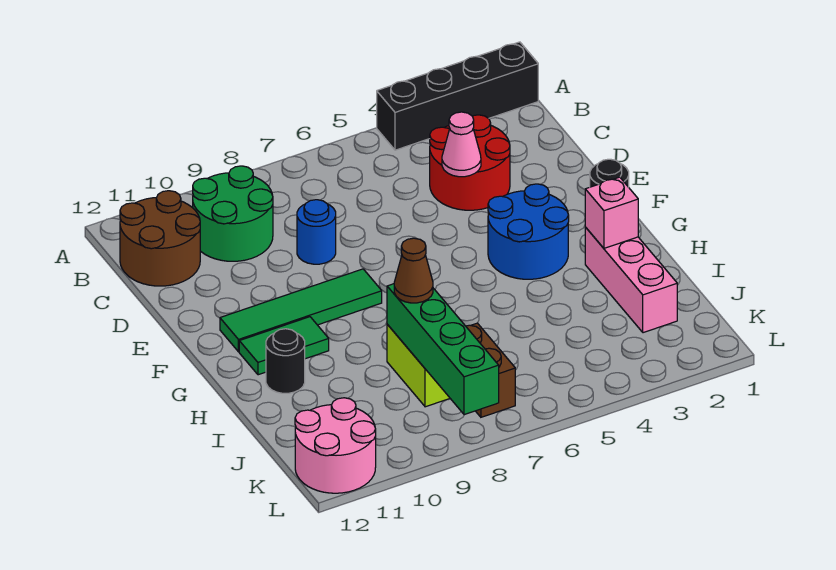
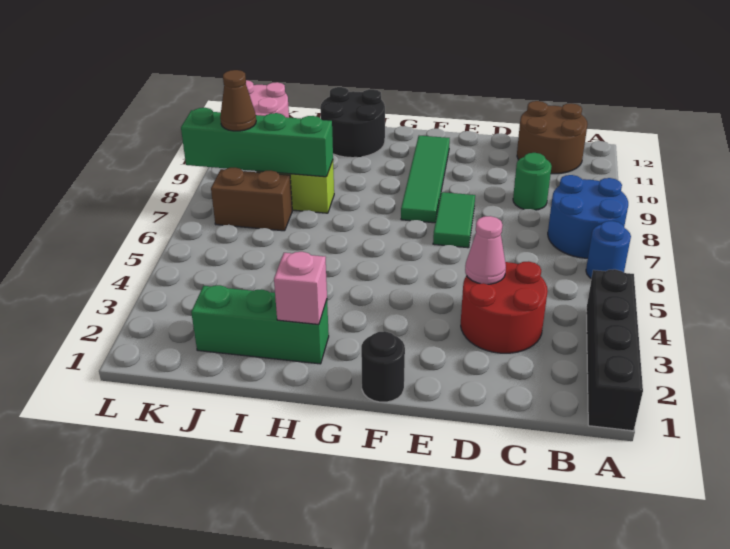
green round brick B9:C10 level 1 -> green round brick C9 level 1
blue round brick D8 level 1 -> blue round brick A6 level 1
blue round brick F3:G4 level 1 -> blue round brick A7:B8 level 1
green tile G10:G11 level 1 -> green tile E7:E8 level 1
pink brick H2:J2 level 1 -> green brick H2:J2 level 1
black round brick H11 level 1 -> black round brick H11:I12 level 1
brown cone I8 level 3 -> brown cone K8 level 3

